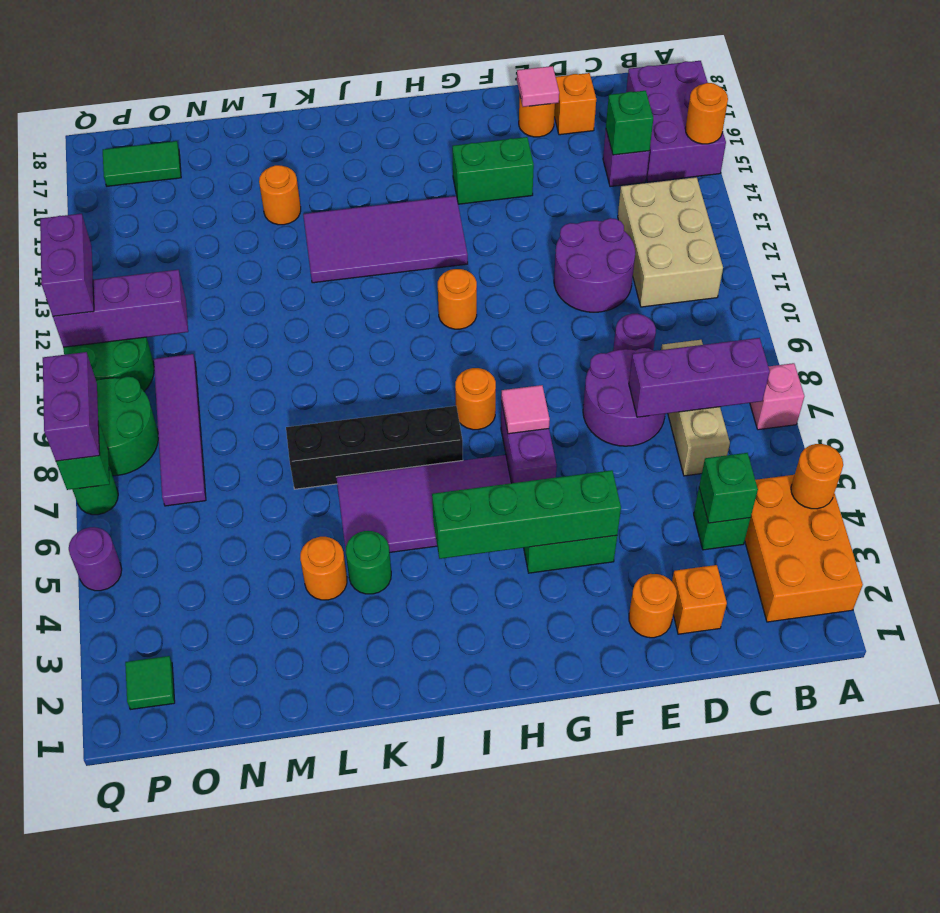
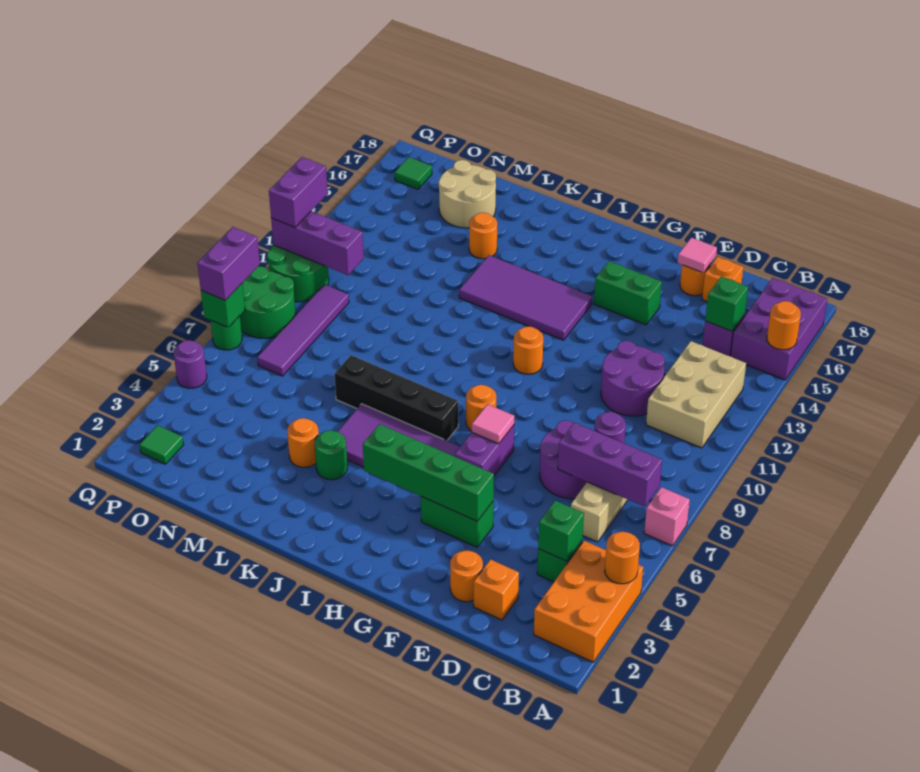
none -> tan round brick M16:N17 level 1
green tile O17:P17 level 1 -> green tile P17 level 1

